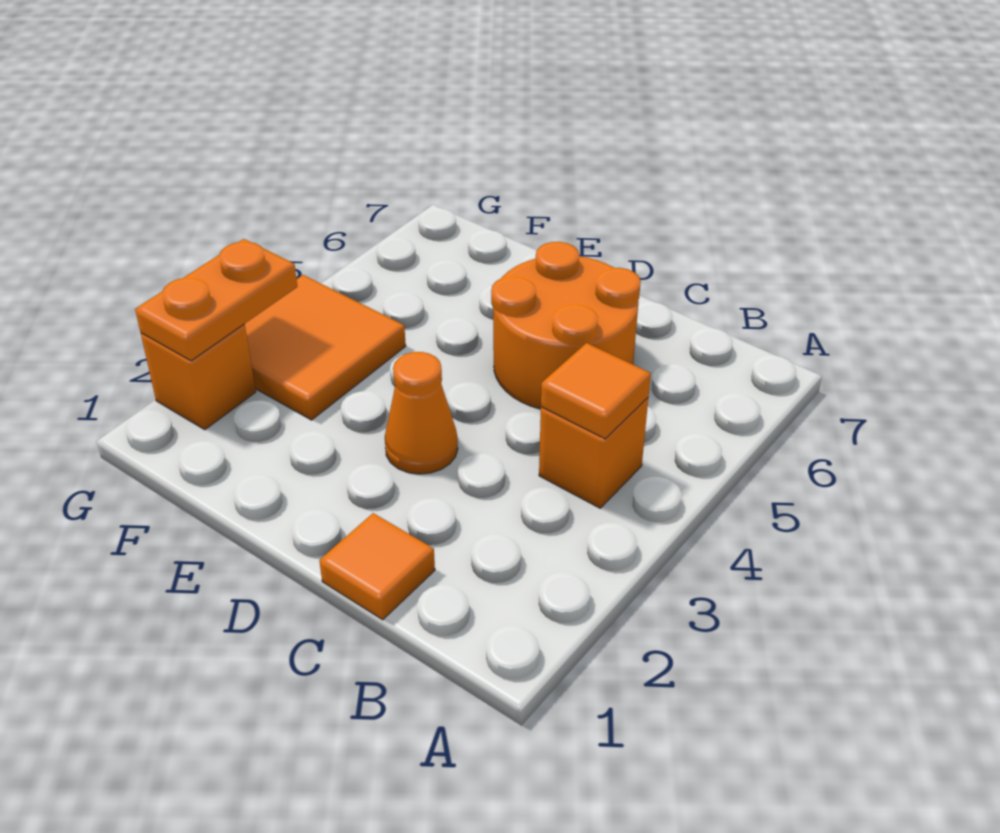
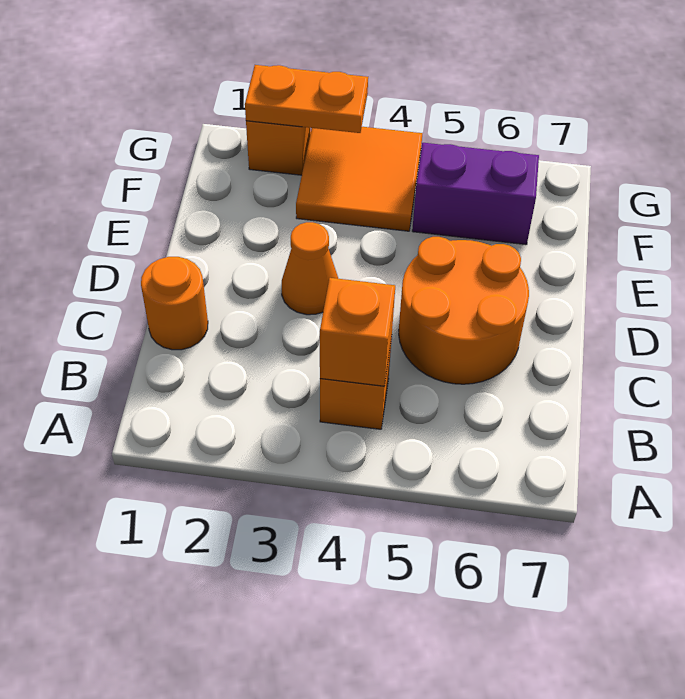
orange tile B4 level 2 -> orange brick B4 level 2
orange tile C1 level 1 -> orange round brick C1 level 1
none -> purple brick F5:F6 level 1

